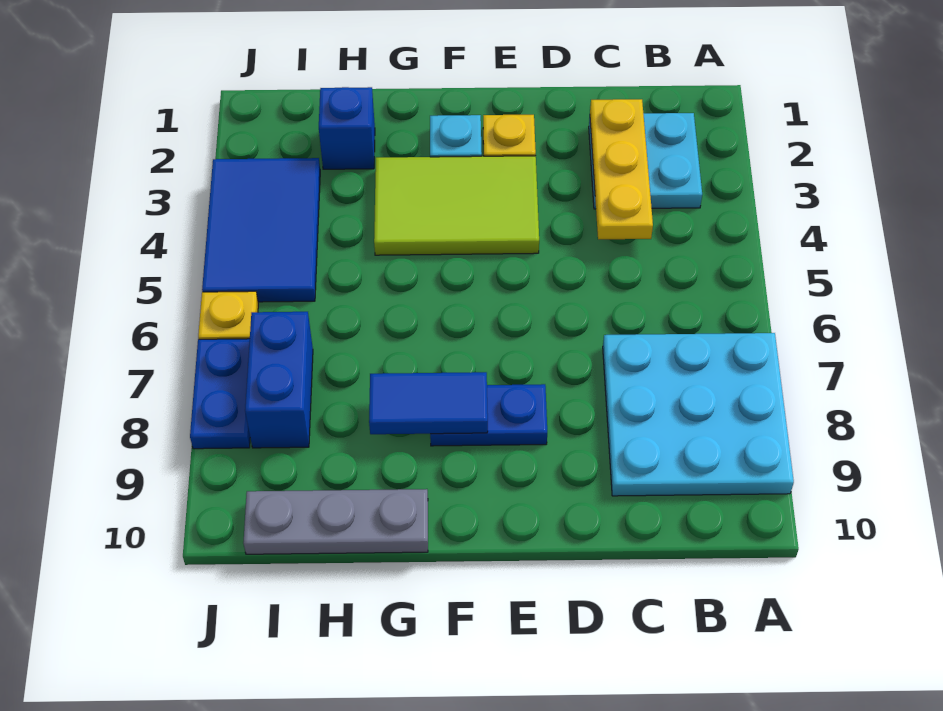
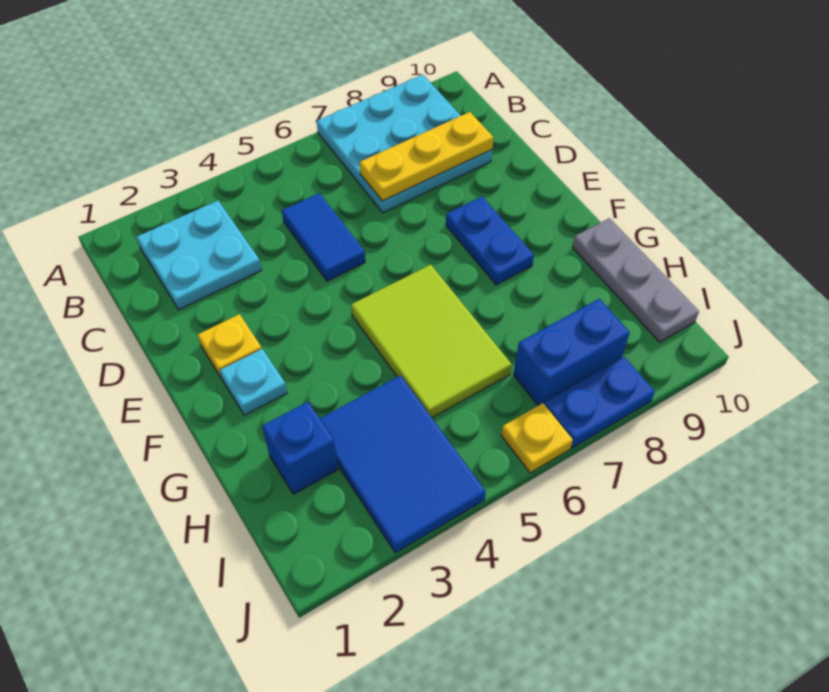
yellow plate C2:C4 level 2 -> yellow plate C7:C9 level 2
lime tile E3:G4 level 1 -> lime tile F5:H6 level 1
blue tile F8:G8 level 2 -> blue tile C5:D5 level 1
blue tile I3:J5 level 1 -> blue tile H3:J4 level 1

